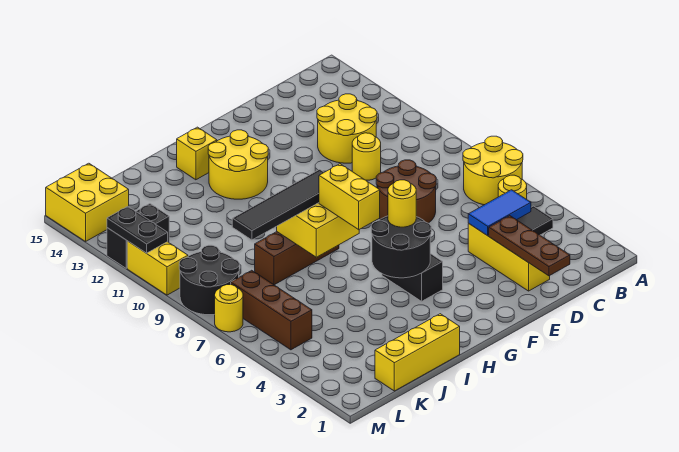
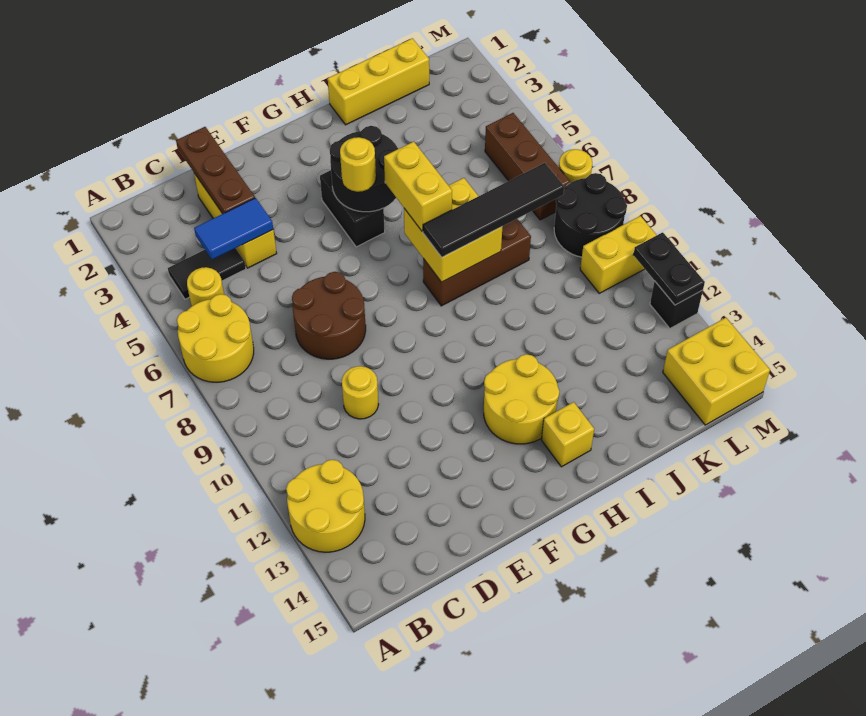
yellow round brick C11:D12 level 1 -> yellow round brick A12:B13 level 1
black brick L12:M12 level 1 -> black brick M12 level 1
yellow brick M10:M11 level 1 -> yellow brick L10:M10 level 1

